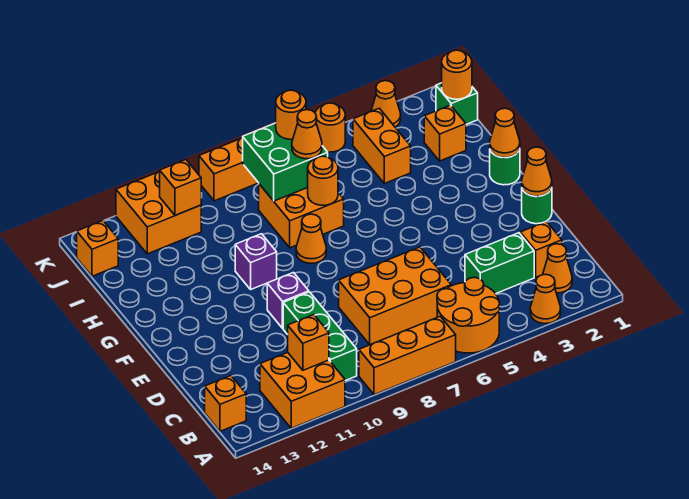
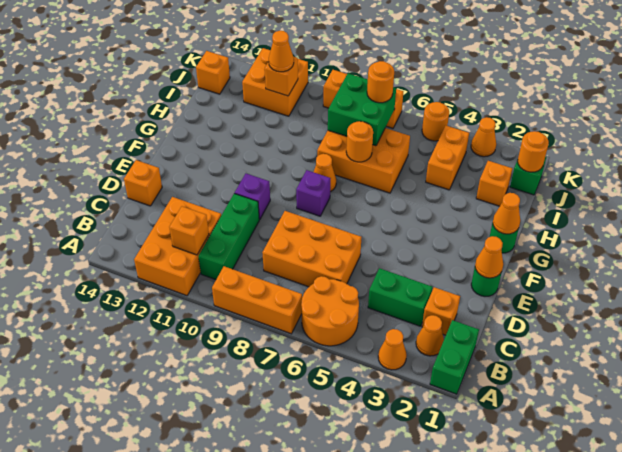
none -> green brick A1:B1 level 1
orange brick A11:B12 level 1 -> orange brick A11:C12 level 1
orange brick B14 level 1 -> orange brick D14 level 1
purple brick G10 level 1 -> purple brick F8 level 1
orange brick H7:I8 level 1 -> orange brick H6:I8 level 1
orange cone I7 level 3 -> orange cone J11 level 3

